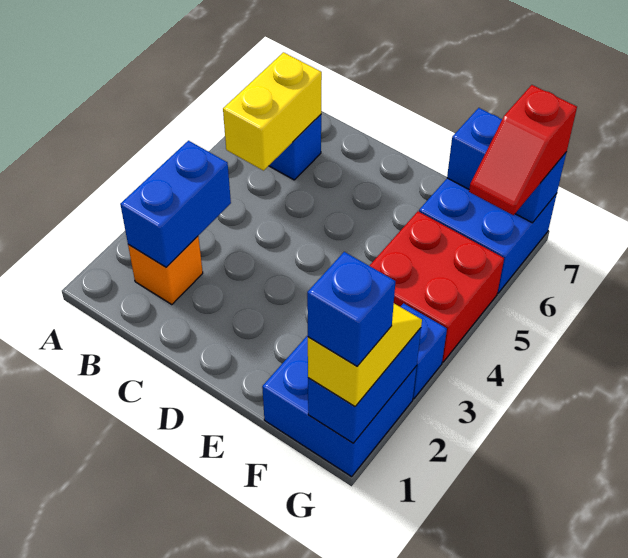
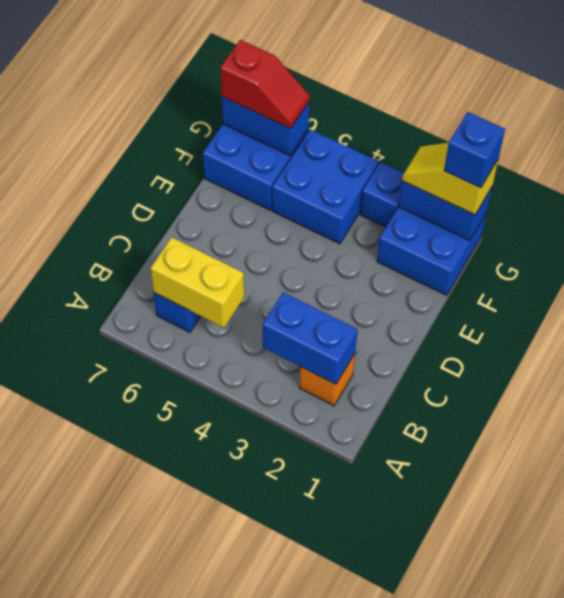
red brick F4:G5 level 1 -> blue brick F4:G5 level 1
blue brick F7:G7 level 2 -> blue brick G6:G7 level 2

